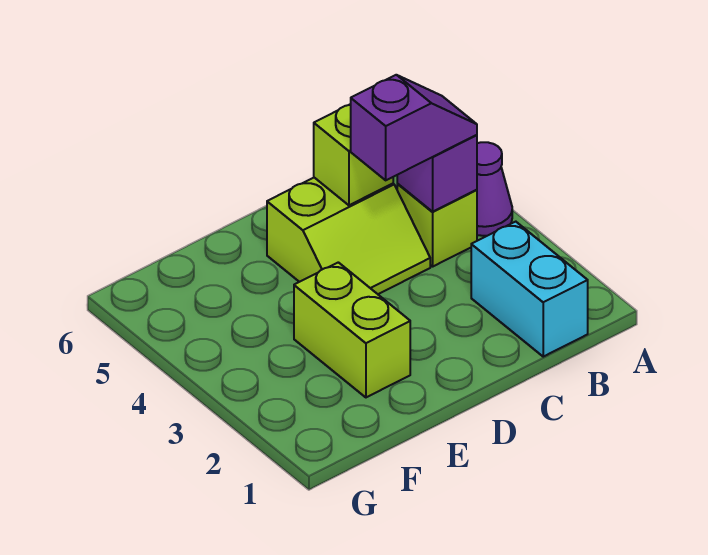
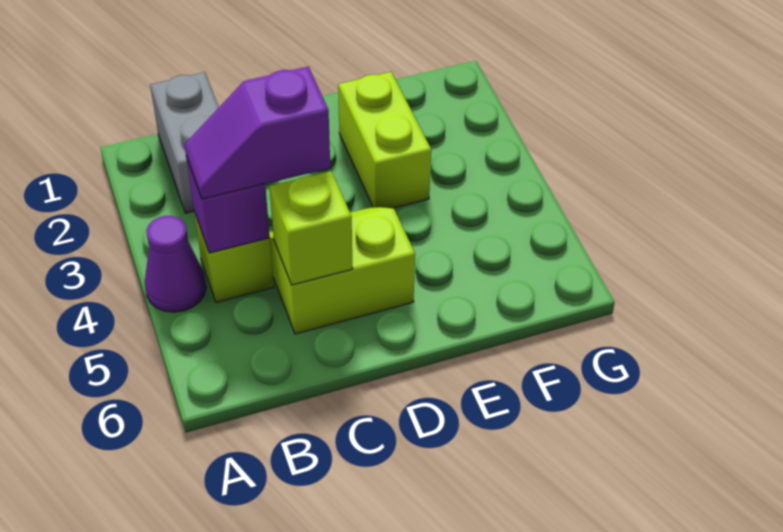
cyan brick B1:B2 level 1 -> grey brick B1:B2 level 1

